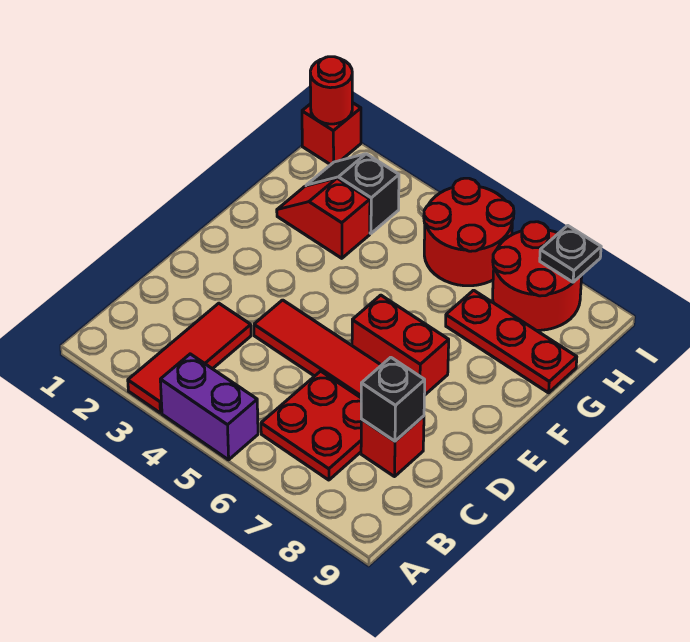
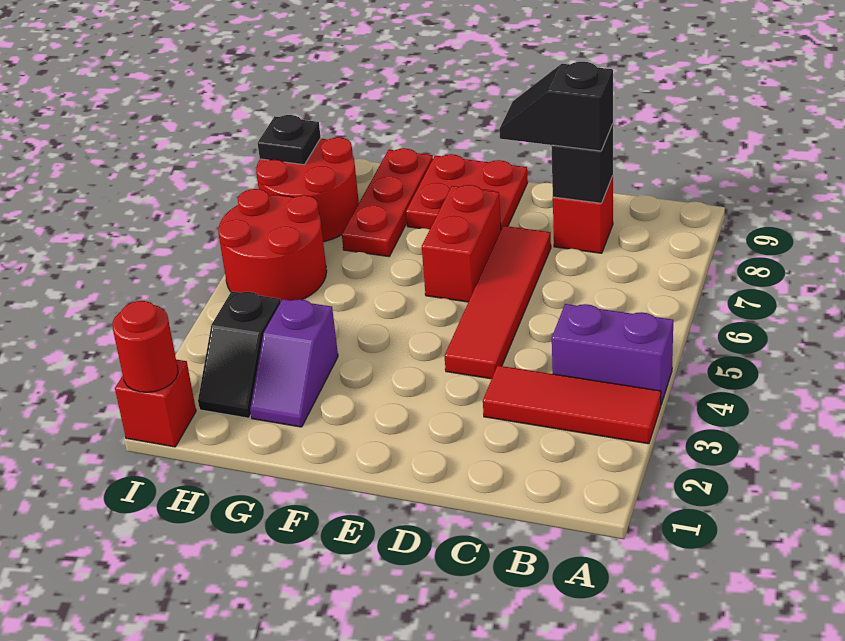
purple brick A4:A5 level 1 -> purple brick A4:B4 level 1
red plate B6:C7 level 1 -> red plate E8:F9 level 1
none -> black slope C8:D8 level 3 top C
red slope G2:G3 level 1 top 3 -> purple slope G2:G3 level 1 top 3

